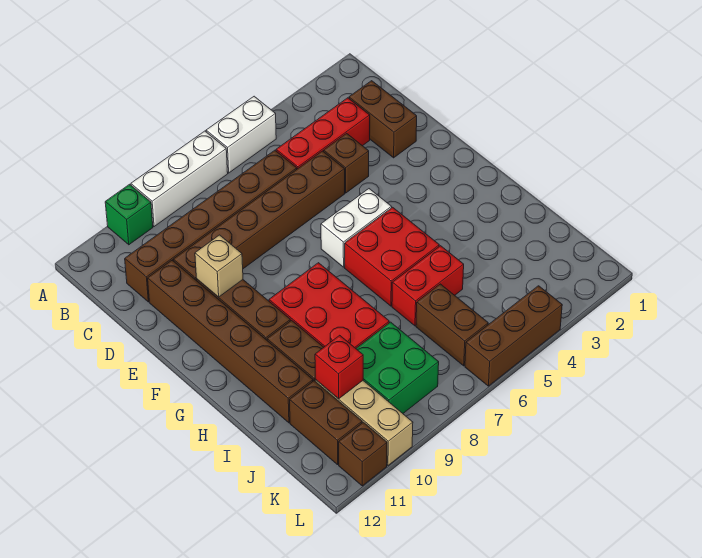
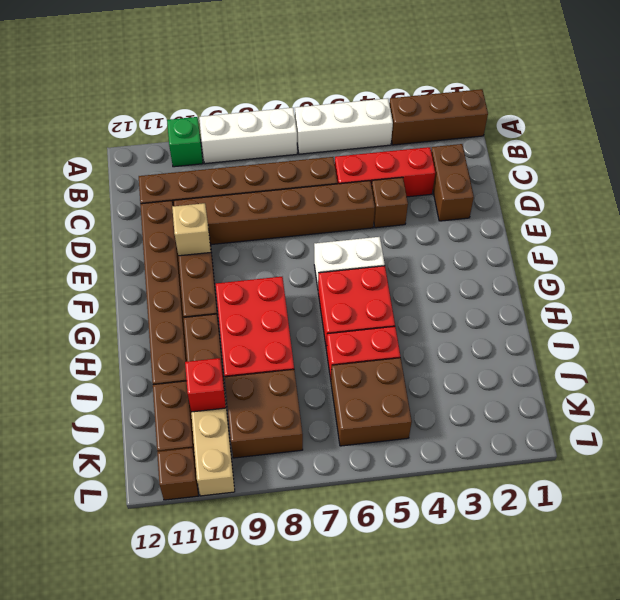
white brick A5:A6 level 1 -> white brick A4:A6 level 1
brown brick J6:K6 level 1 -> brown brick J5:K6 level 1
green brick J8:K9 level 1 -> brown brick J8:K9 level 1
brown brick L4:L6 level 1 -> brown brick A1:A3 level 1

